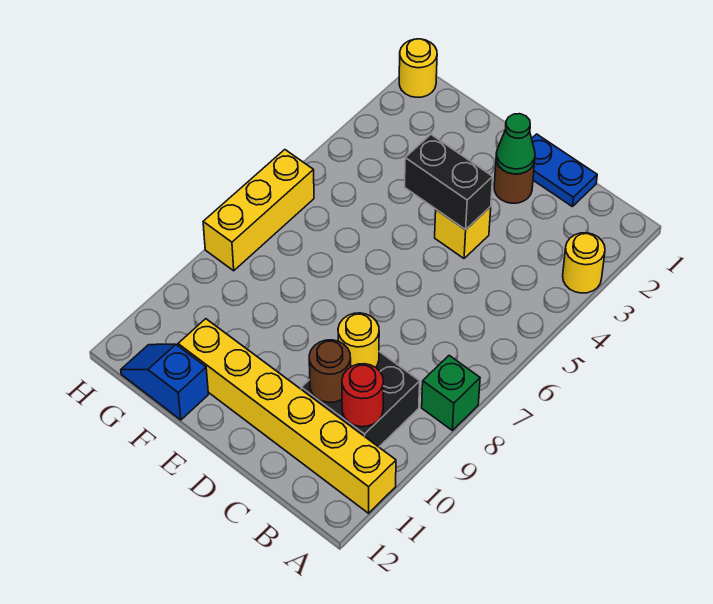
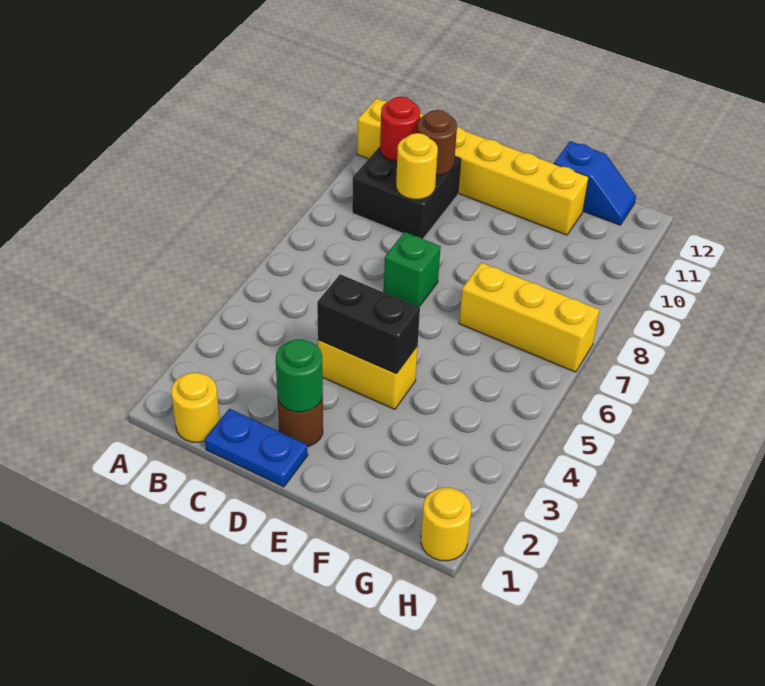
yellow round brick A3 level 1 -> yellow round brick B1 level 1
green brick A8 level 1 -> green brick D7 level 1
green cone D2 level 2 -> green round brick D2 level 2
yellow brick D4 level 1 -> yellow brick D4:E4 level 1
yellow brick H6:H8 level 1 -> yellow brick F7:H7 level 1

